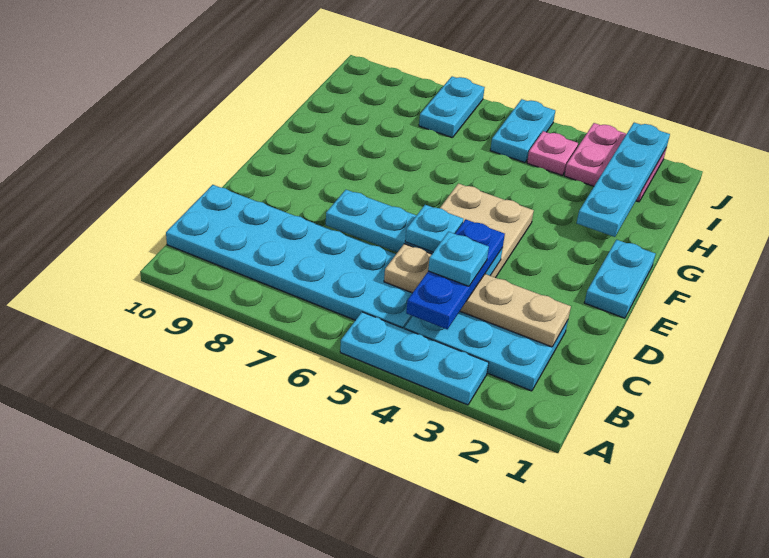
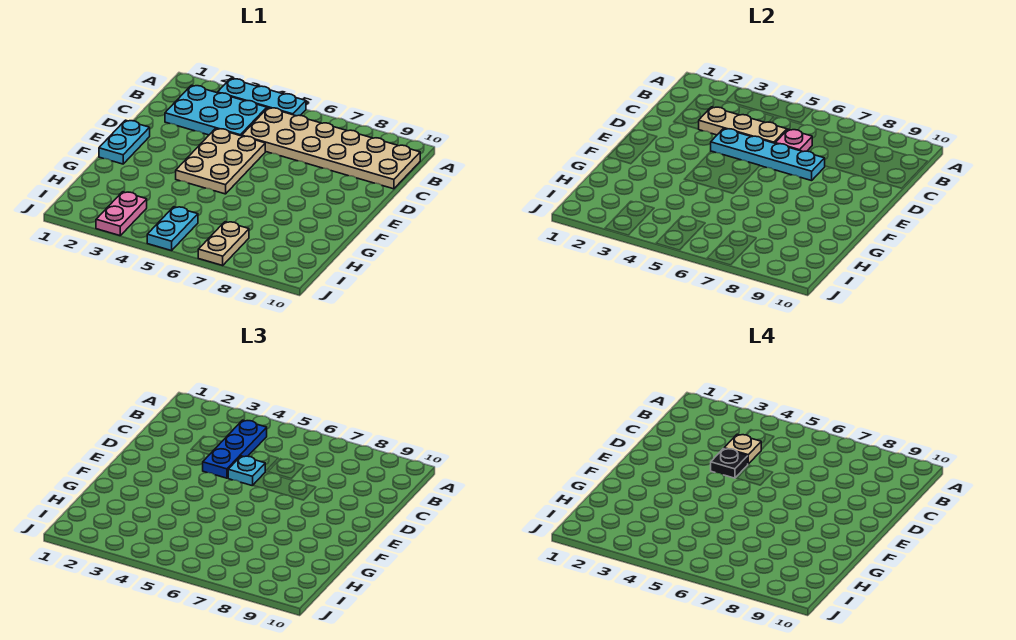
cyan plate B5:C10 level 1 -> tan plate B5:C10 level 1
tan plate C2:C5 level 2 -> tan plate C3:C5 level 2
cyan plate C4 level 4 -> tan plate C4 level 4
none -> black plate D4 level 4
cyan plate G2:J2 level 2 -> none
pink plate I2:J3 level 1 -> pink plate I3:J3 level 1
pink plate I4 level 1 -> pink plate C6 level 2
cyan plate I7:J7 level 1 -> tan plate I7:J7 level 1

